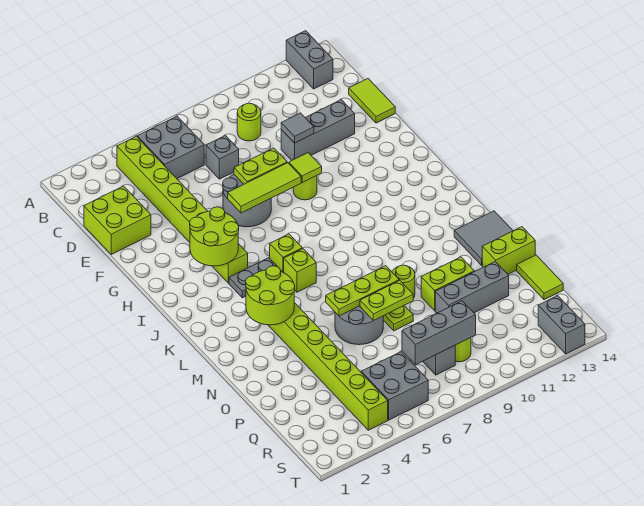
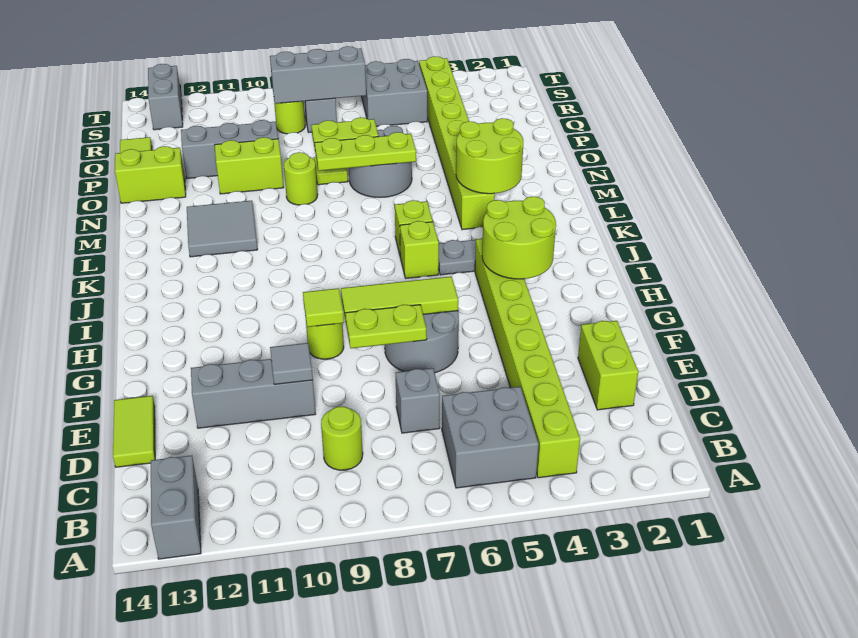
lime brick D1:E2 level 1 -> lime brick D2:E2 level 1
grey tile M13:N14 level 1 -> grey tile L11:M12 level 1

